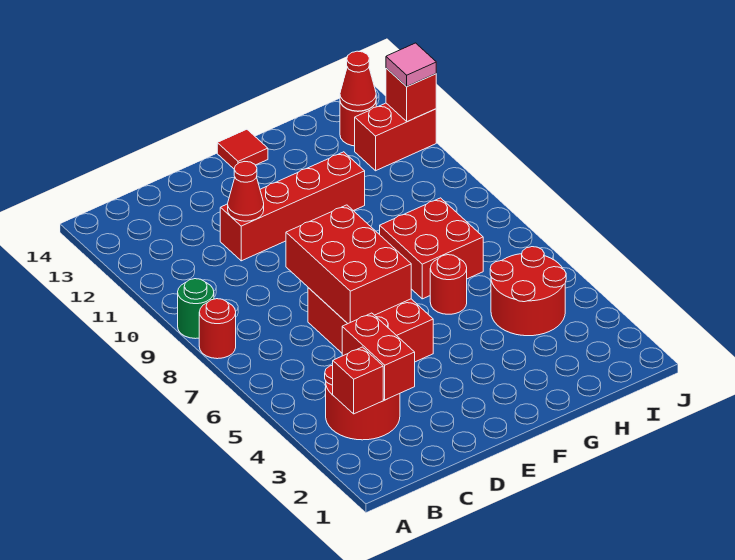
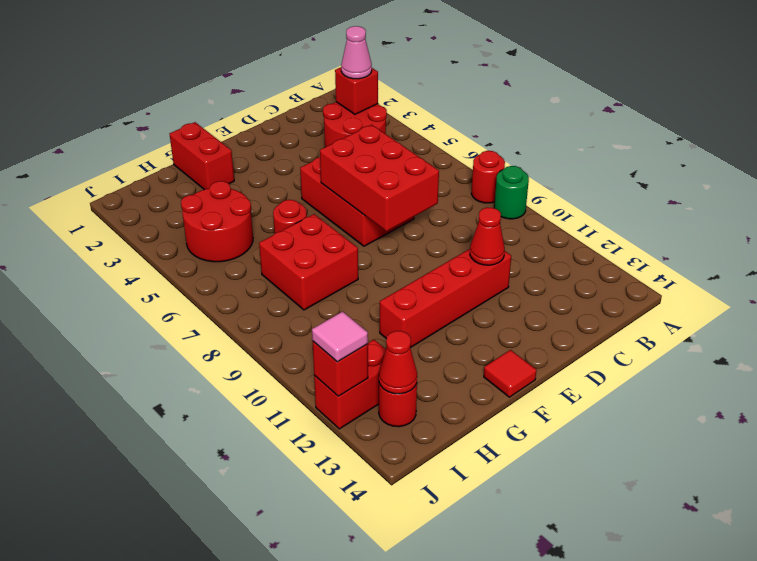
none -> pink cone B3 level 3
red brick C3:C4 level 2 -> red brick G1:G2 level 1

